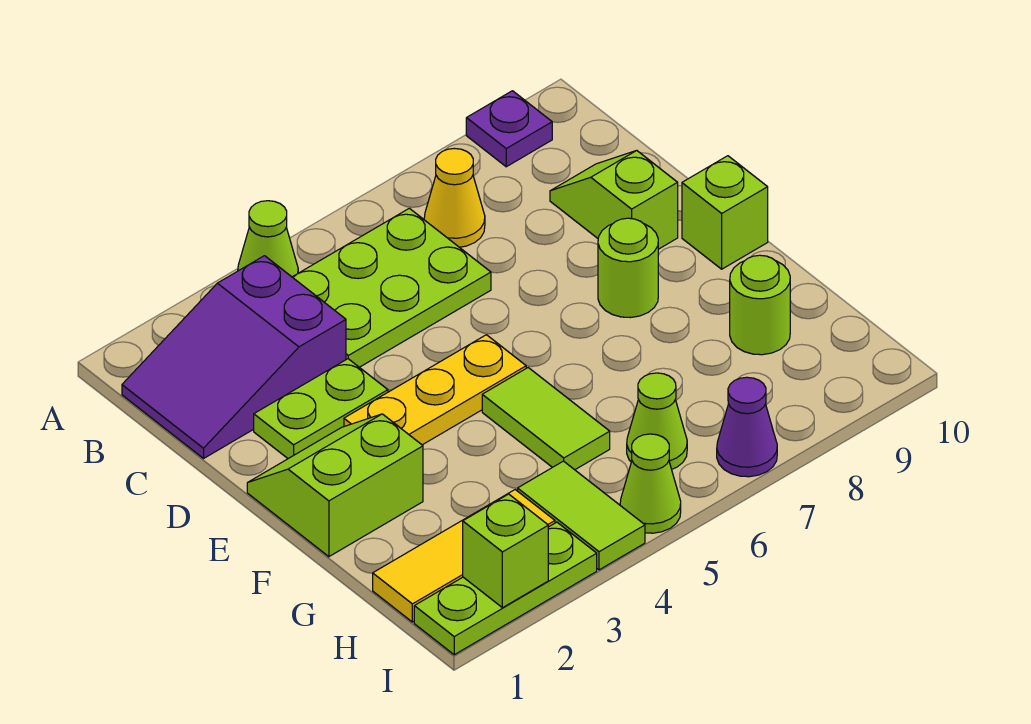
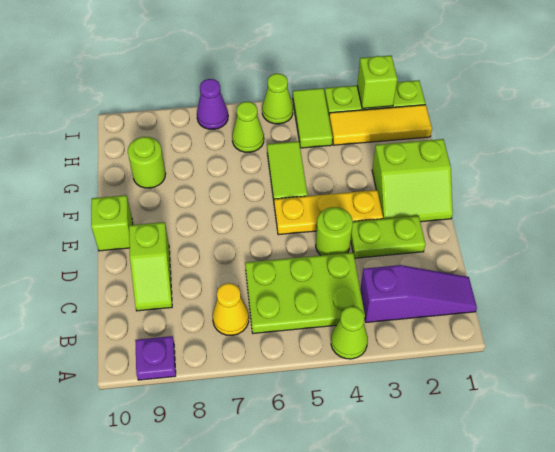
purple slope B1:C3 level 1 top 3 -> purple slope B1:B3 level 1 top 3
lime round brick E8 level 1 -> lime round brick D4 level 1

